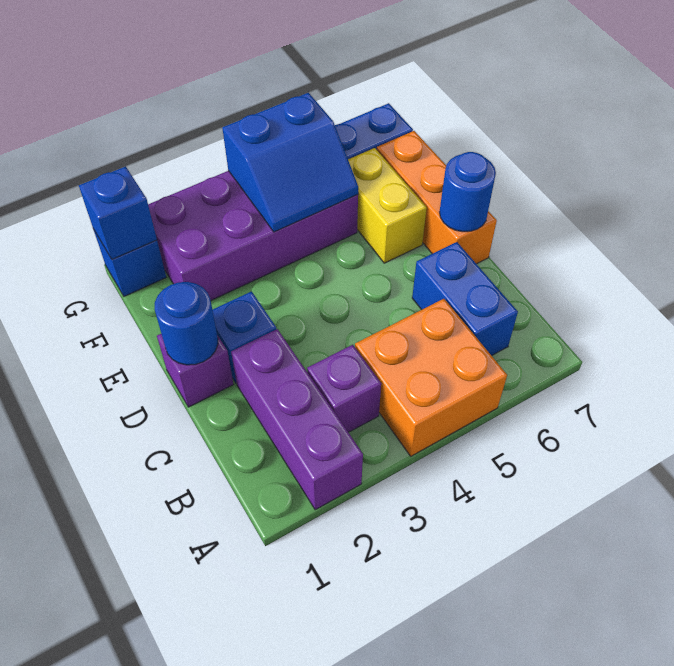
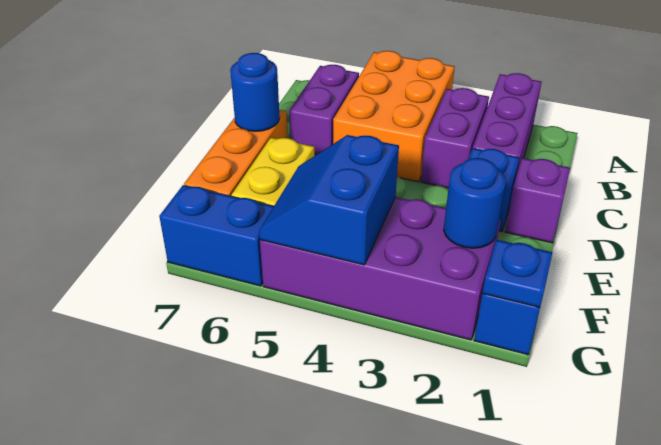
orange brick A4:B5 level 1 -> orange brick A4:C5 level 1
purple brick B3 level 1 -> purple brick B3:C3 level 1
blue brick B6:C6 level 1 -> purple brick B6:C6 level 1
blue round brick D1 level 2 -> blue round brick F2 level 2
blue slope F4:G5 level 2 top G -> blue slope F4:G5 level 2 top 4
blue brick G1 level 2 -> blue plate G1 level 2

